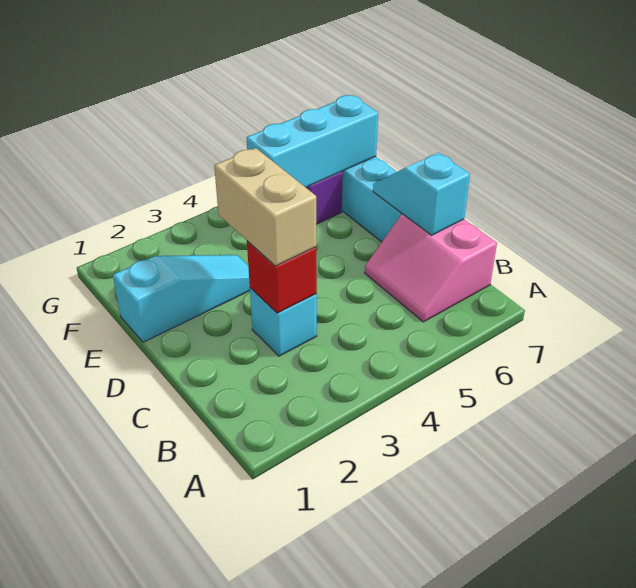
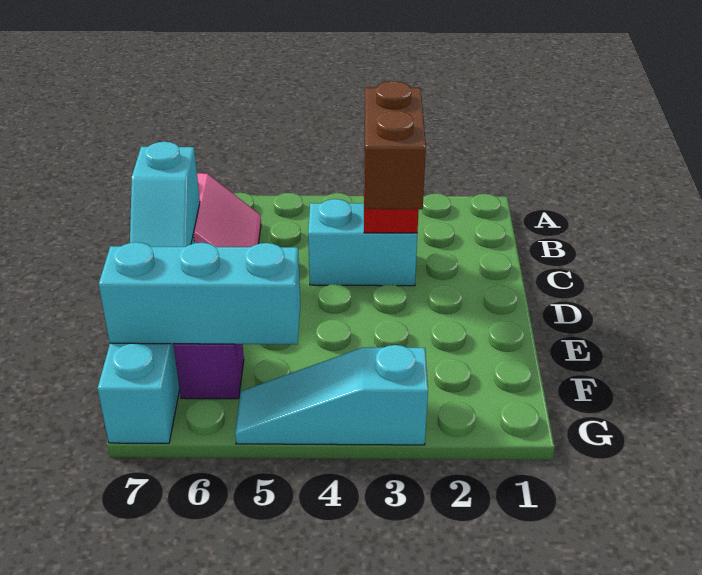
cyan brick C3 level 1 -> cyan brick C3:C4 level 1
tan brick C3:D3 level 3 -> brown brick C3:D3 level 3
cyan slope E1:E3 level 1 top 1 -> cyan slope G3:G5 level 1 top 3

